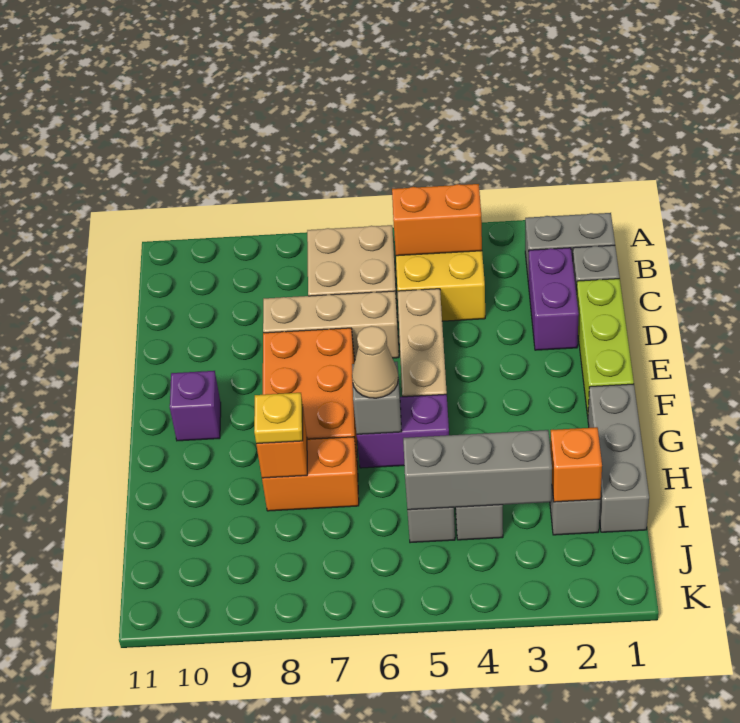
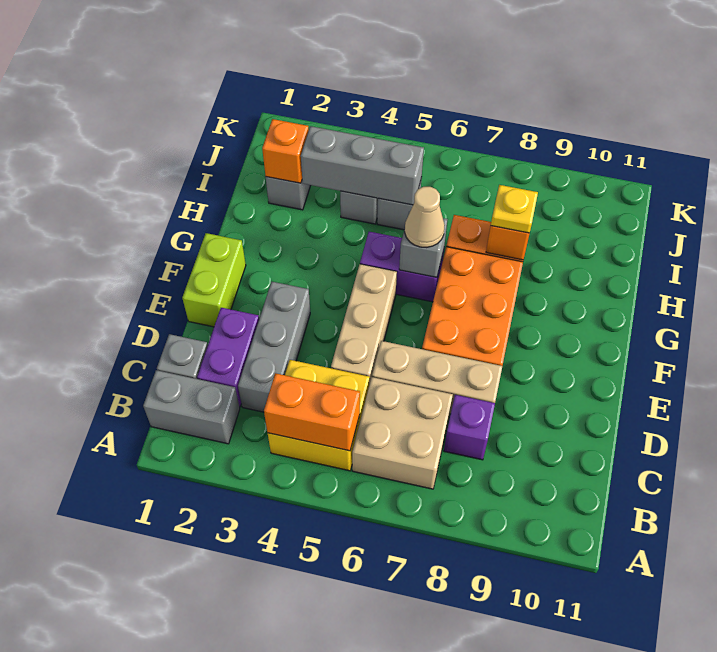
lime brick D1:F1 level 1 -> lime brick E1:F1 level 1
purple brick F10 level 1 -> purple brick C8 level 1
grey brick G1:I1 level 1 -> grey brick C3:E3 level 1

